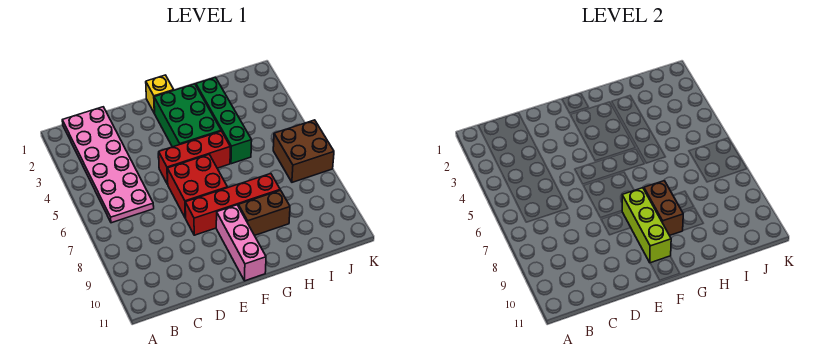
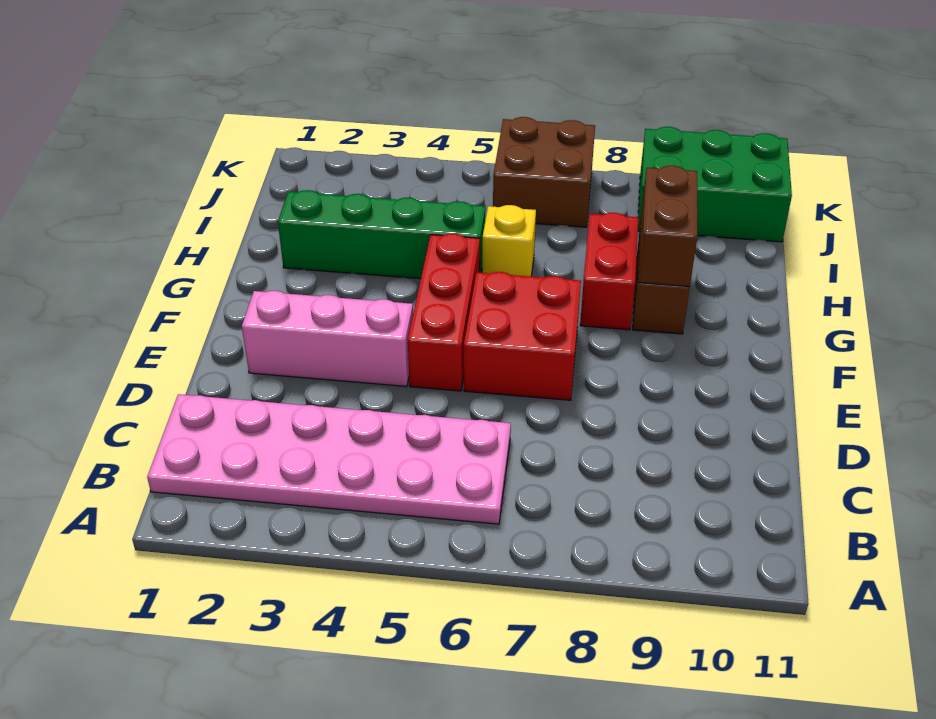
red brick E8:H8 level 1 -> red brick G8:H8 level 1
yellow brick F1 level 1 -> yellow brick H6 level 1
green brick F2:G4 level 1 -> green brick J9:K11 level 1
lime brick F8:F10 level 2 -> none
pink brick F9:F11 level 1 -> pink brick E2:E4 level 1
brown brick G8:G9 level 2 -> brown brick G9:H9 level 2

